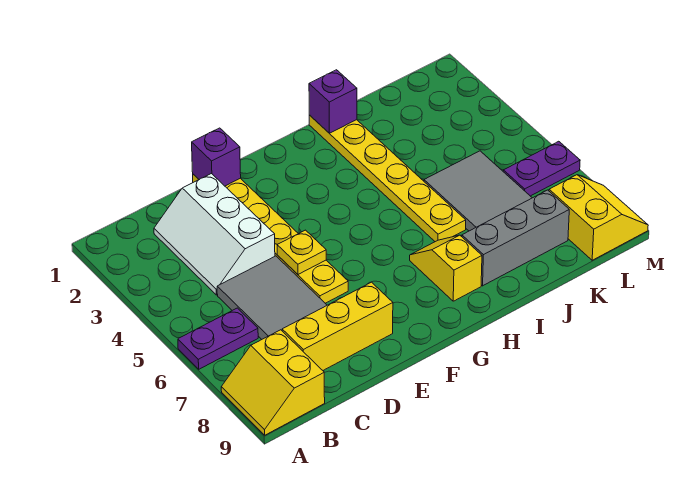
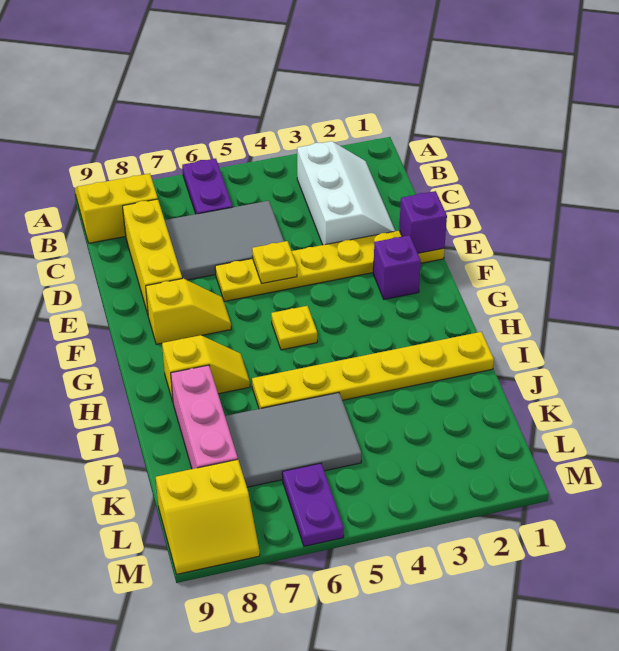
white slope C2:D4 level 1 top D -> white slope B2:D3 level 1 top 3
none -> yellow slope F7:F8 level 1 top 8
none -> yellow plate G5 level 1
purple brick I1 level 2 -> purple brick F2 level 1
grey brick I8:K8 level 1 -> pink brick I8:K8 level 1

